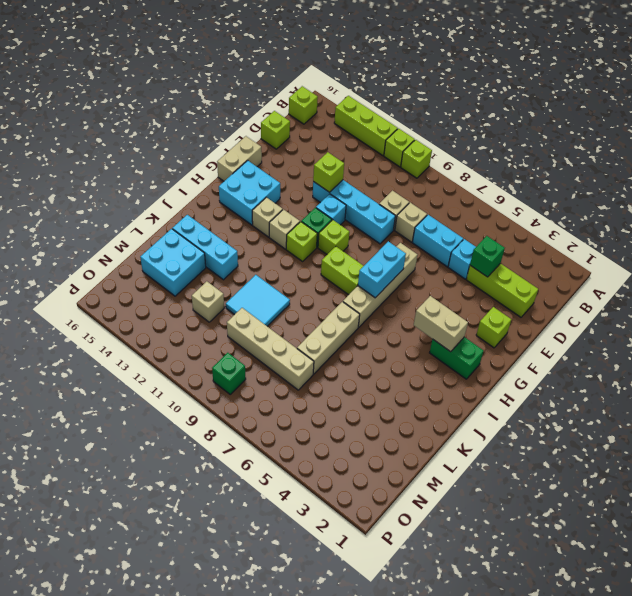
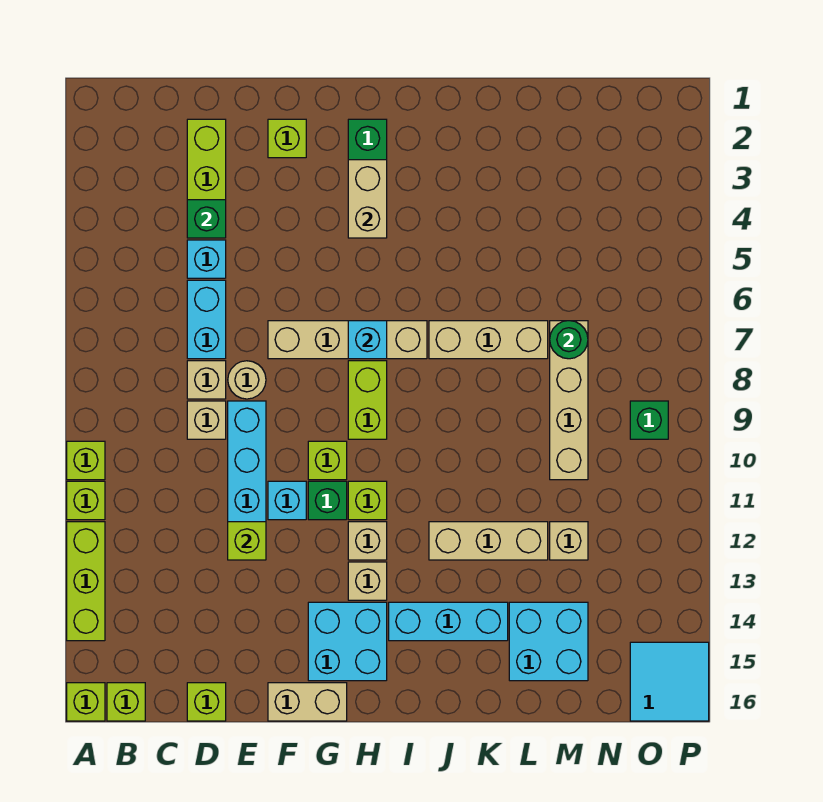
none -> lime brick A16 level 1
none -> tan round brick E8 level 1
cyan brick G7:H7 level 2 -> cyan brick H7 level 2
none -> tan brick J12:L12 level 1
cyan tile K10:L11 level 1 -> cyan tile O15:P16 level 1
cyan brick K13:K15 level 1 -> cyan brick I14:K14 level 1
none -> green round brick M7 level 2

